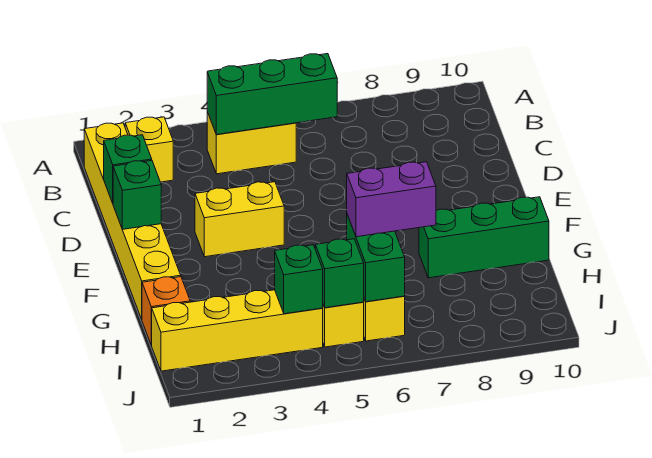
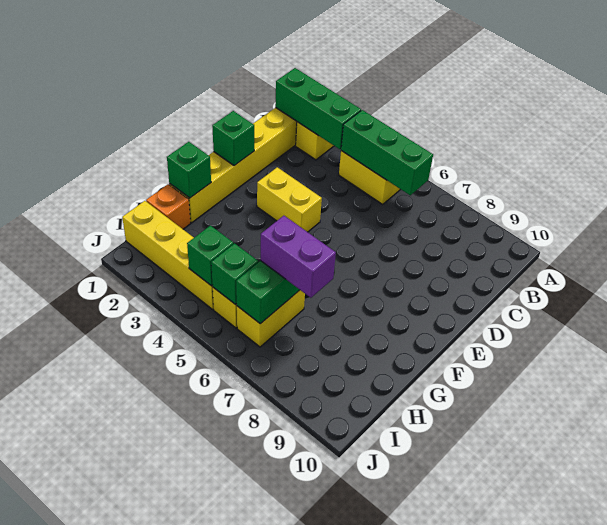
green brick D1 level 2 -> green brick G1 level 2
green brick G8:G10 level 1 -> green brick B1:B3 level 2

